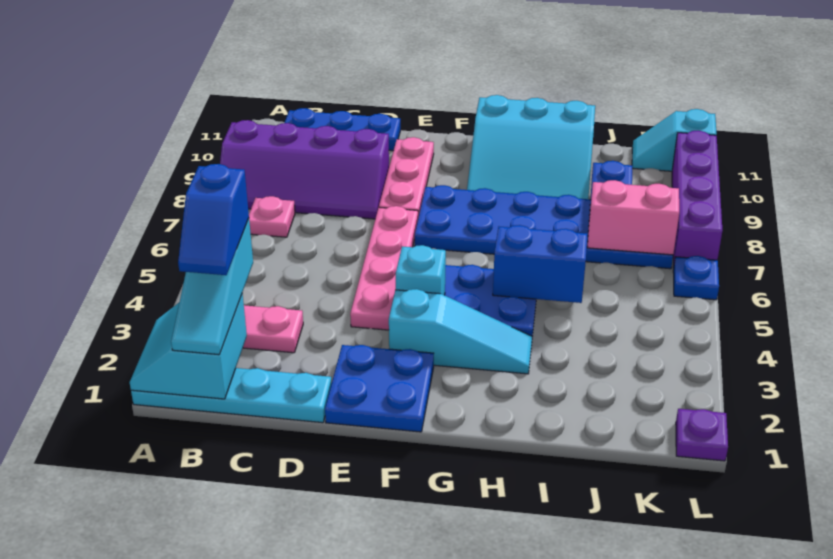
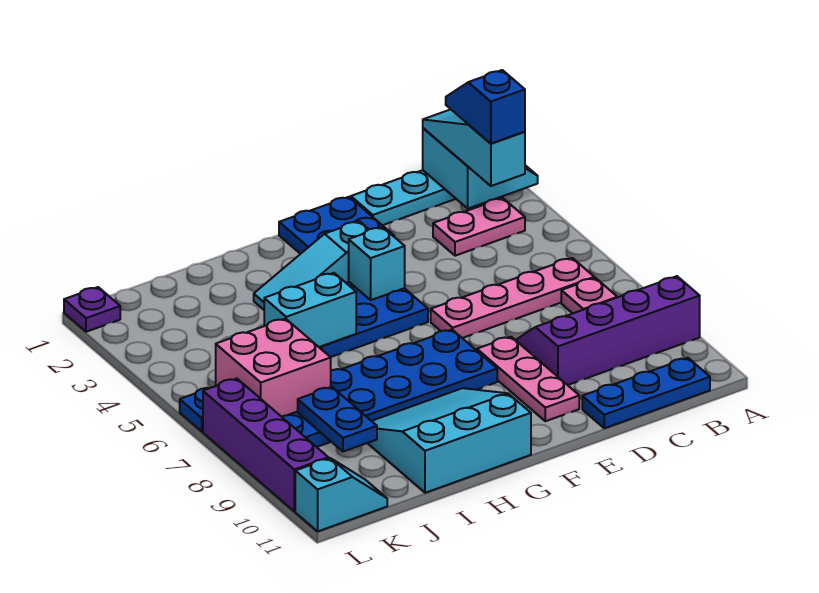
pink plate E4:E7 level 1 -> pink plate B6:E6 level 1
blue brick H5:I5 level 2 -> cyan brick H5:I5 level 2
pink brick J7:K7 level 2 -> pink brick J6:K7 level 2

